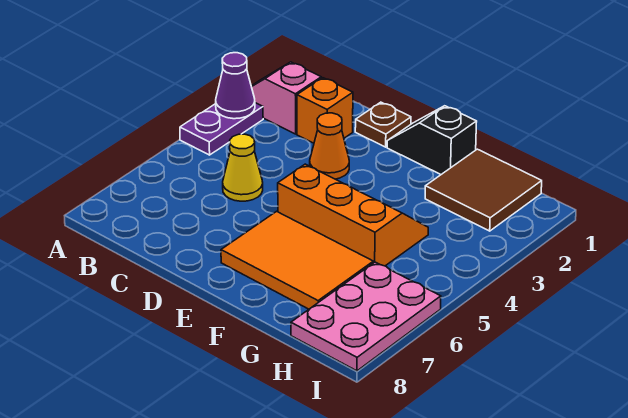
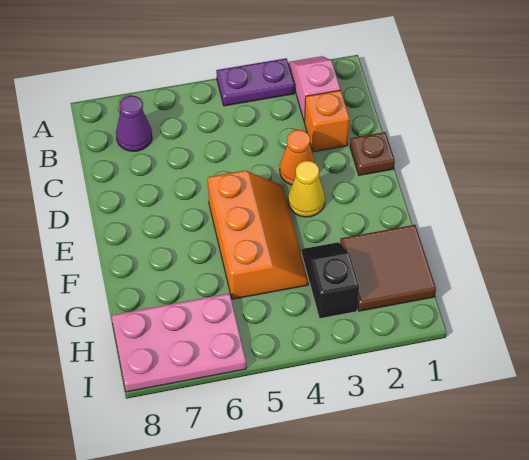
purple cone A3 level 2 -> purple cone B7 level 1
yellow cone C5 level 1 -> yellow cone E3 level 1
black slope E1:F1 level 1 top F -> black slope G3:H3 level 1 top H
orange tile E6:G7 level 1 -> none

